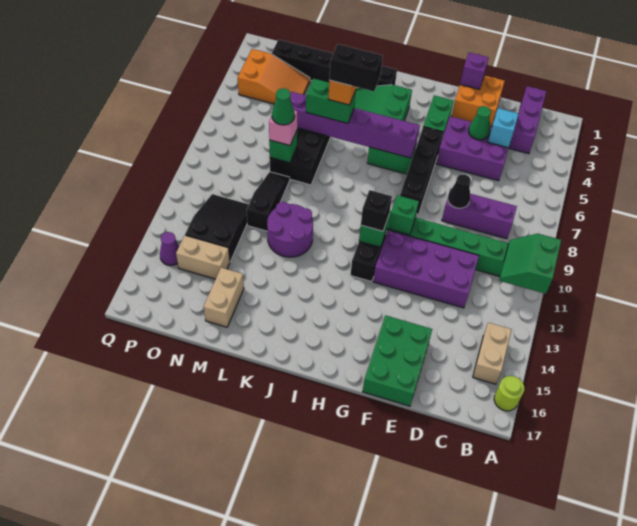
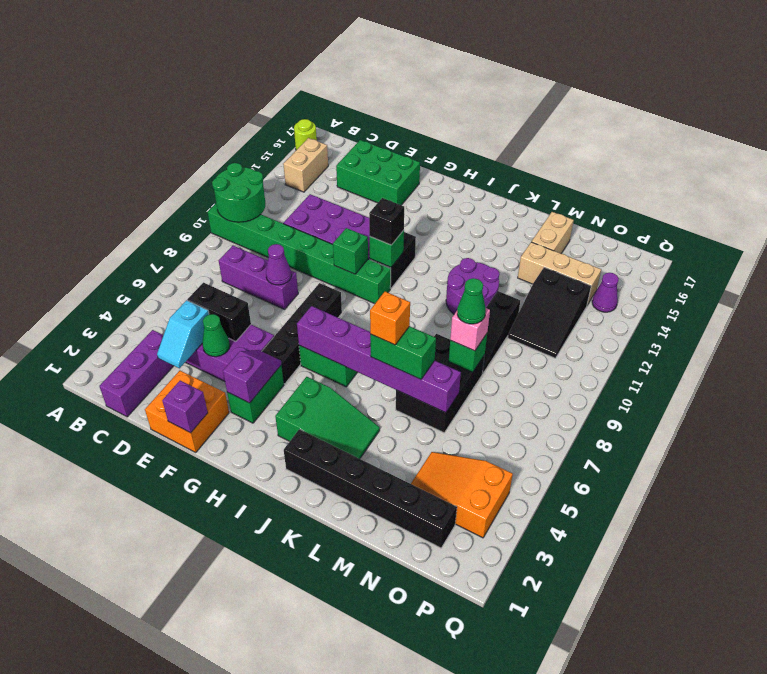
green slope A10:B11 level 2 top A -> green round brick A10:B11 level 2
black cone E8 level 2 -> purple cone E8 level 2
green brick E15:F17 level 1 -> green brick D15:F16 level 1
none -> purple slope G3:G4 level 2 top 3
black brick J6:K6 level 5 -> black brick D5:E5 level 2
tan brick N14:O14 level 1 -> tan brick M14:O14 level 1

